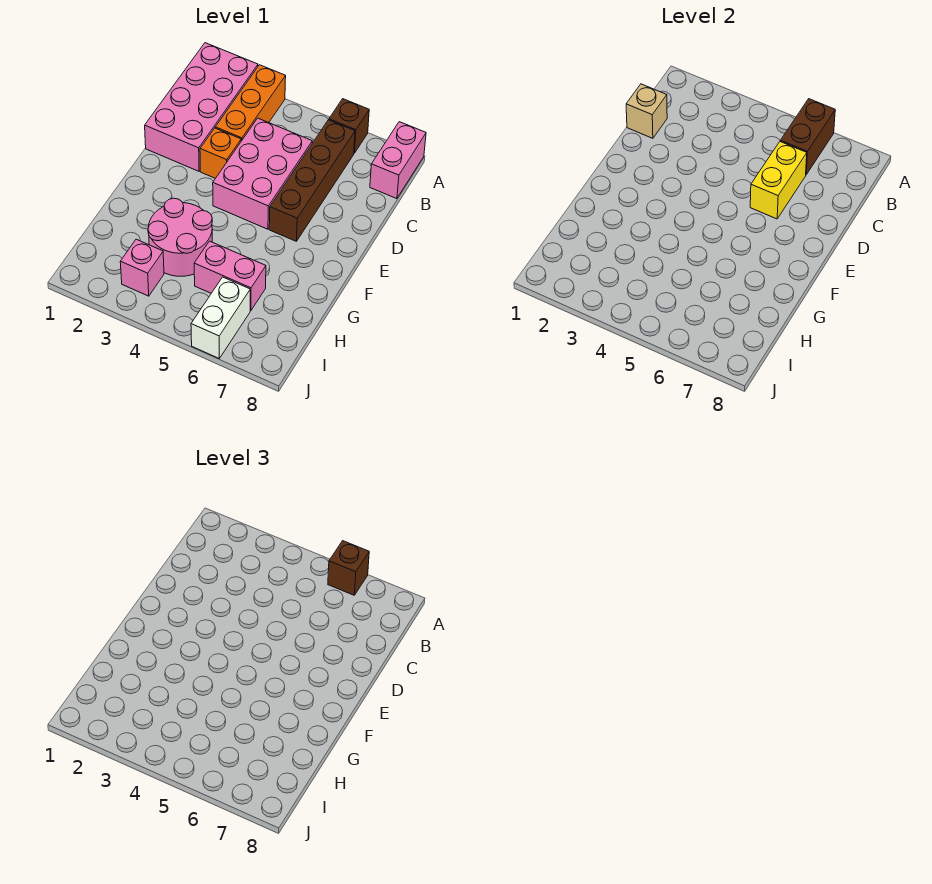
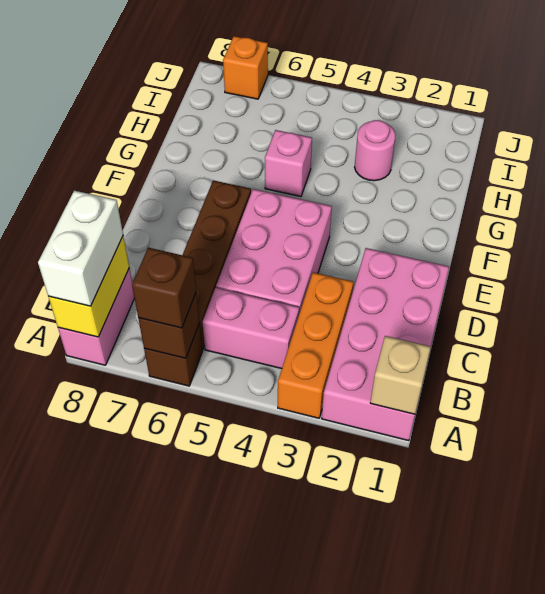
brown brick A6:B6 level 2 -> brown brick A6 level 2
tan brick C1 level 2 -> tan brick A1 level 2
yellow brick C6:D6 level 2 -> yellow brick A8:B8 level 2
orange brick D3 level 1 -> orange brick J7 level 1
pink round brick G3:H4 level 1 -> pink round brick H3 level 1
pink brick H5:H6 level 1 -> pink brick B4:B5 level 1
pink brick I3 level 1 -> pink brick G5 level 1
white brick I6:J6 level 1 -> white brick A8:B8 level 3

